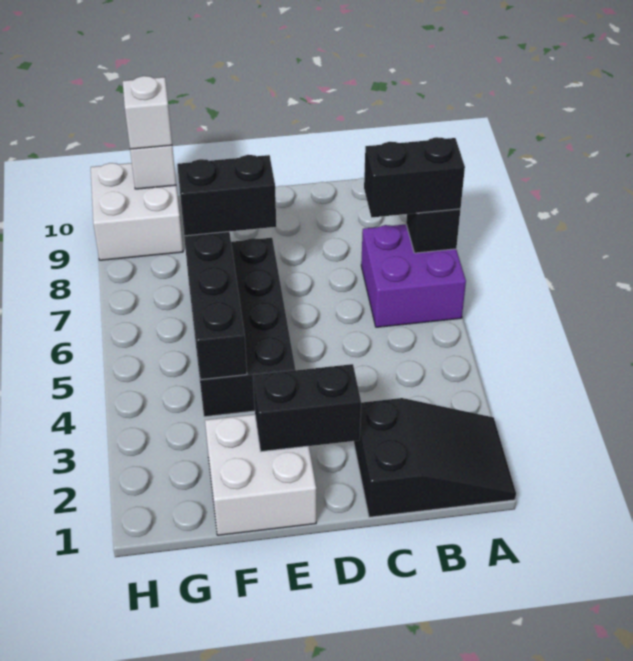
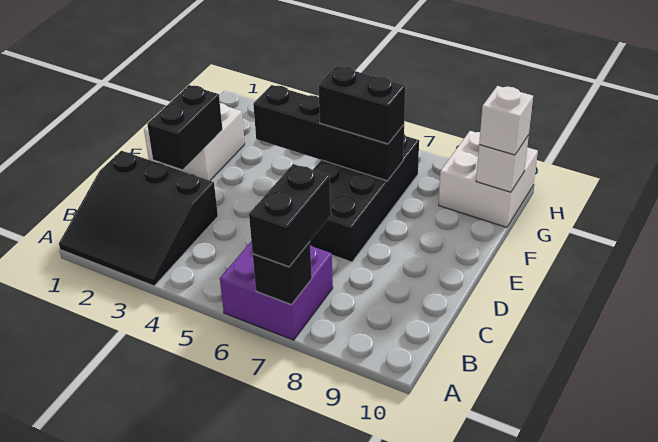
black slope A1:C2 level 1 top C -> black slope A1:C3 level 1 top C
black brick E4:F7 level 1 -> black brick D6:G7 level 1
black brick E7:F7 level 3 -> black brick F6:F7 level 3

